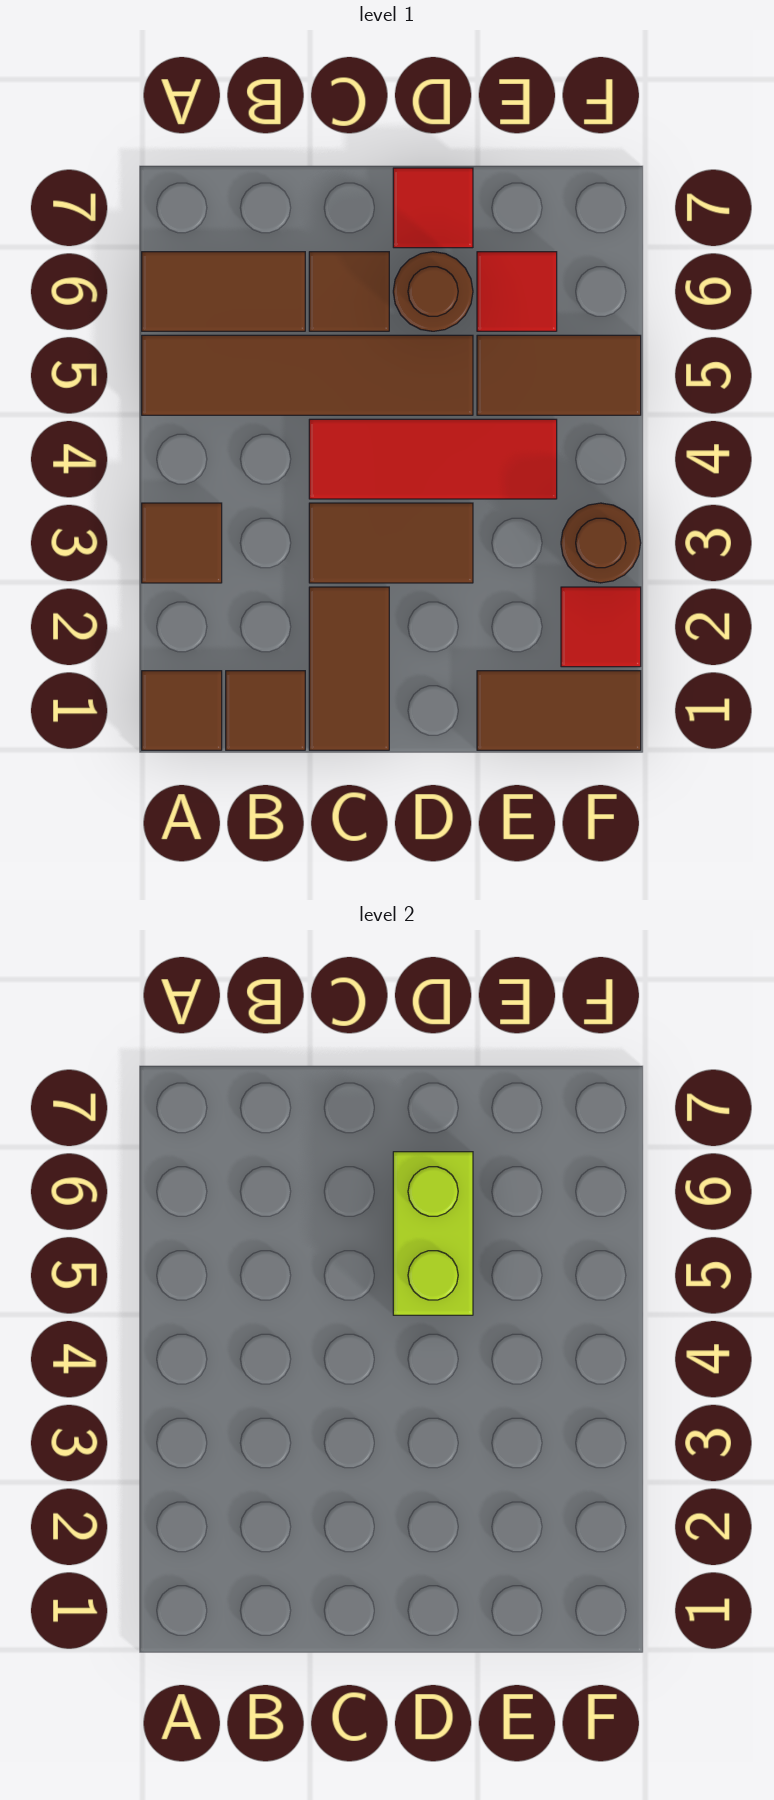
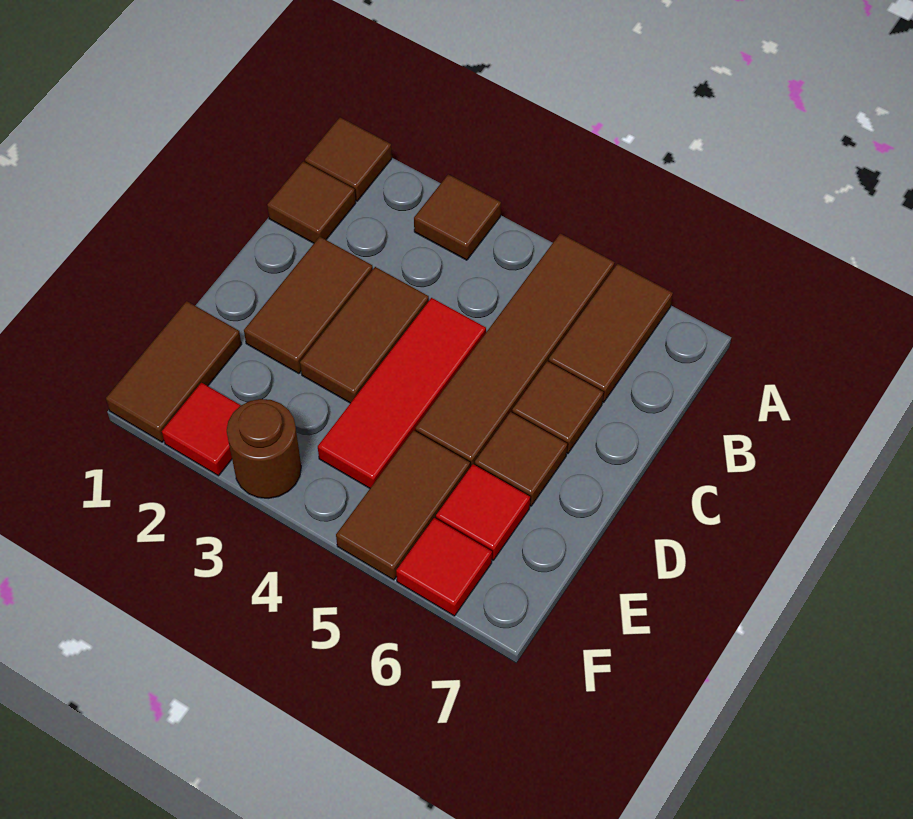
brown tile C1:C2 level 1 -> brown tile C2:D2 level 1
lime brick D5:D6 level 2 -> none
brown round brick D6 level 1 -> brown tile D6 level 1
red tile D7 level 1 -> red tile F6 level 1

